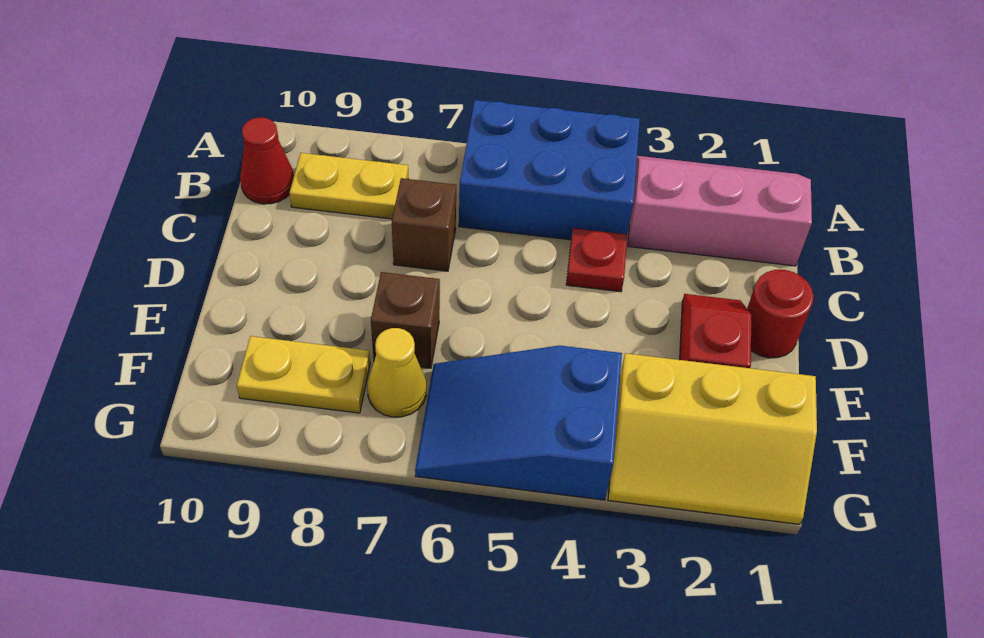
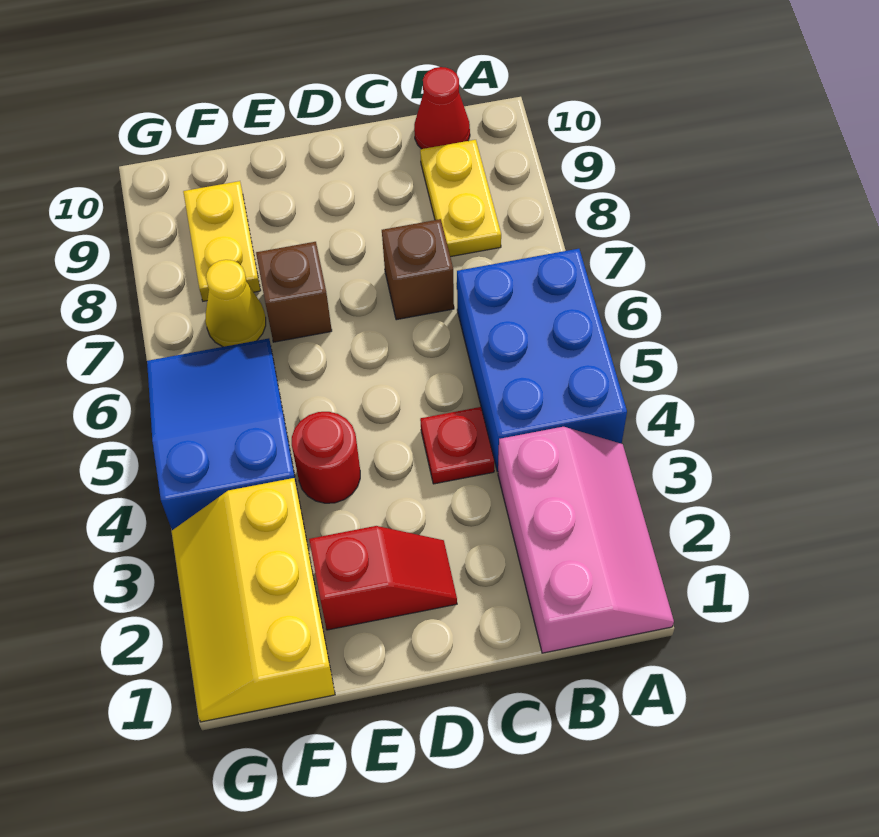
red round brick D1 level 1 -> red round brick E4 level 1

